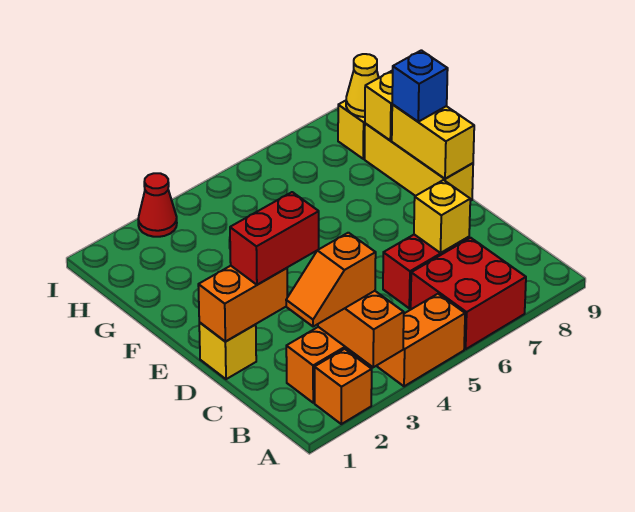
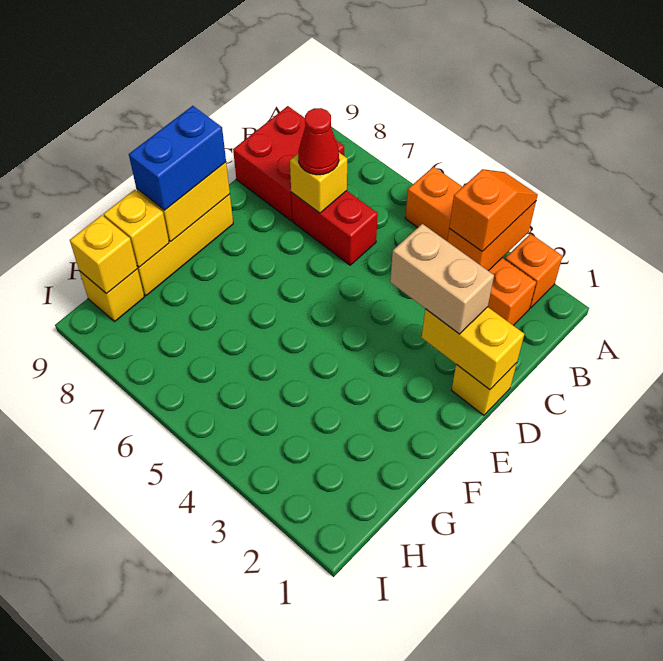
red brick A6:B7 level 1 -> red brick B8:C9 level 1
orange slope B2:B3 level 3 top 3 -> orange slope A3:B3 level 3 top B
orange brick D1:D2 level 2 -> yellow brick D1:D2 level 2
red brick D2:D3 level 3 -> tan brick D2:D3 level 3
blue brick F9 level 3 -> blue brick E9:F9 level 3
yellow cone H9 level 2 -> yellow brick H9 level 2
red cone I3 level 1 -> red cone C7 level 3

